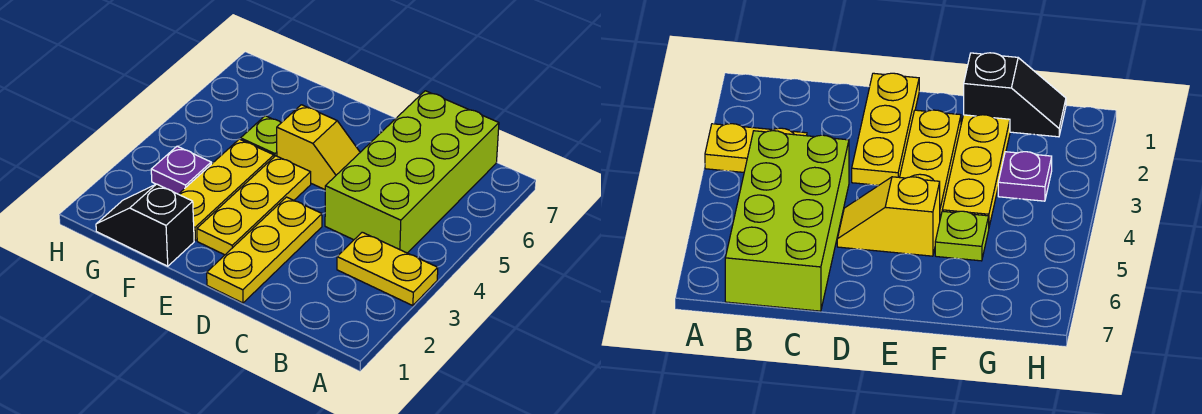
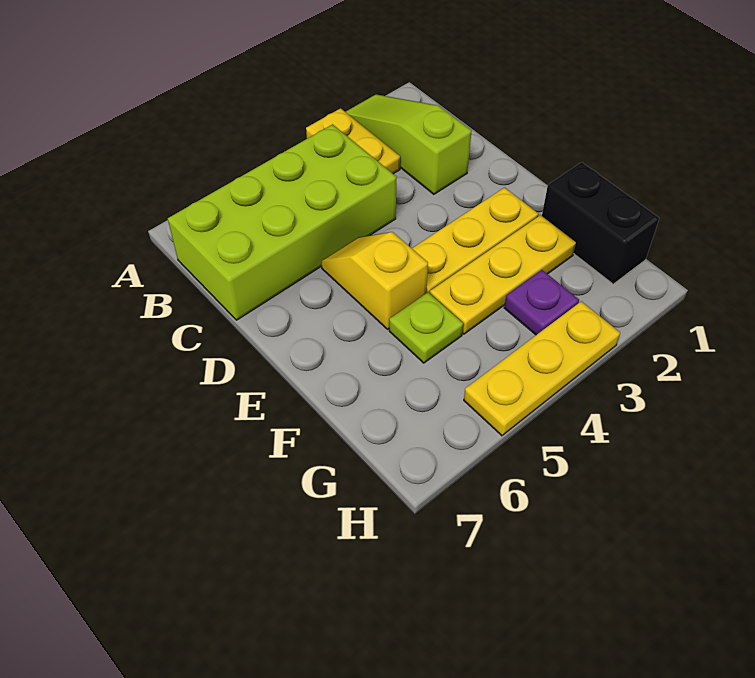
none -> lime slope A2:C2 level 1 top C
yellow plate D1:D3 level 1 -> yellow plate H3:H5 level 1
black slope F1:G1 level 1 top F -> black brick F1:G1 level 1

